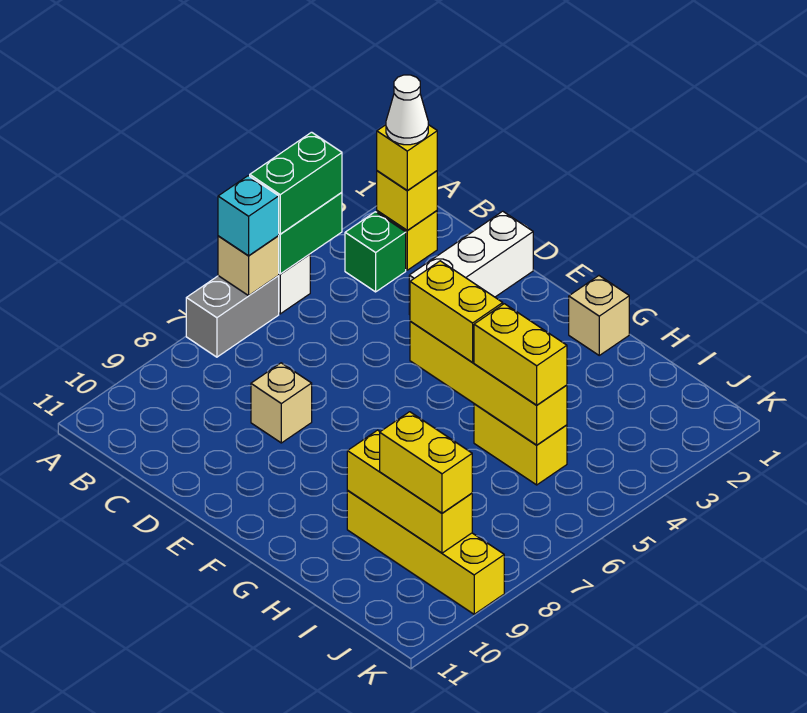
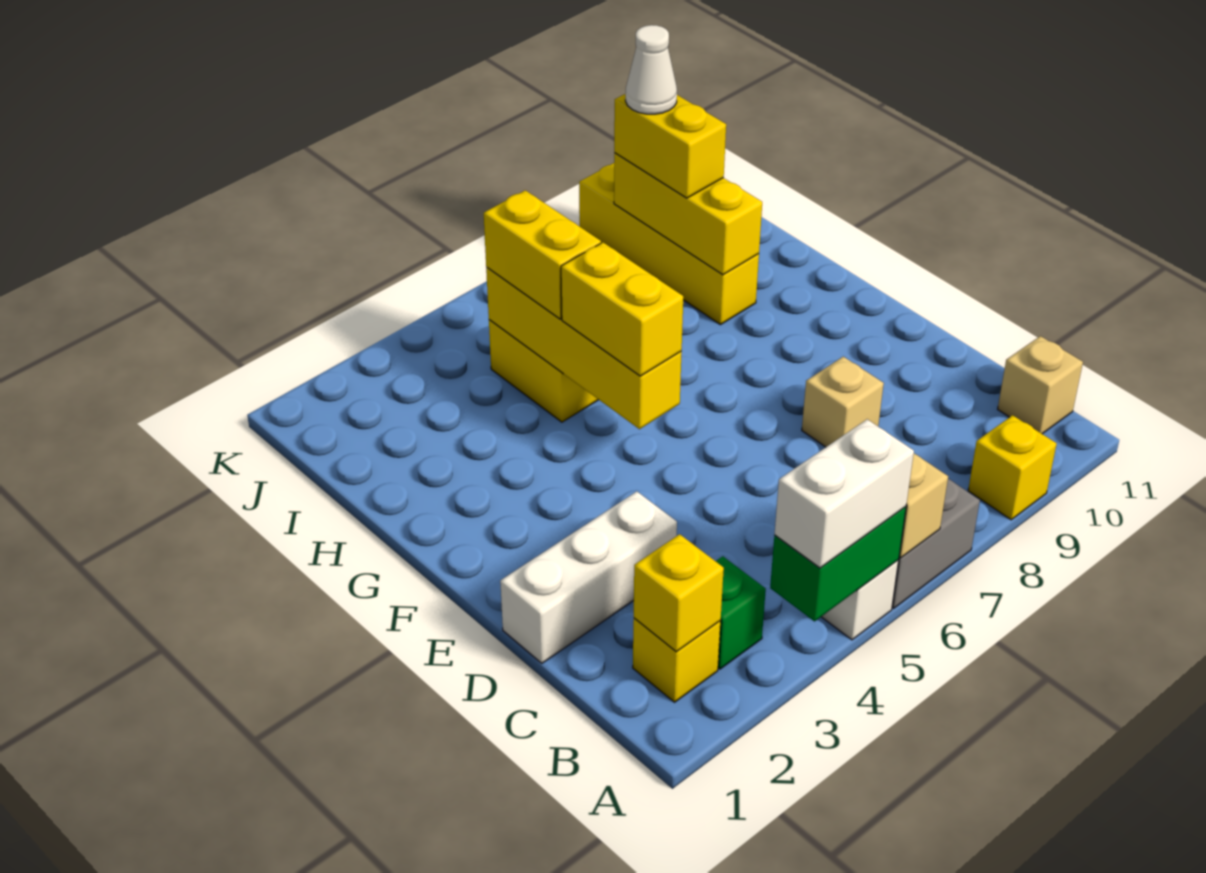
green brick A4:A5 level 3 -> white brick A4:A5 level 3
cyan brick A6 level 3 -> none
yellow brick B2 level 3 -> yellow brick A9 level 1
white cone B2 level 4 -> white cone J9 level 4
tan brick G1 level 1 -> tan brick B11 level 1

